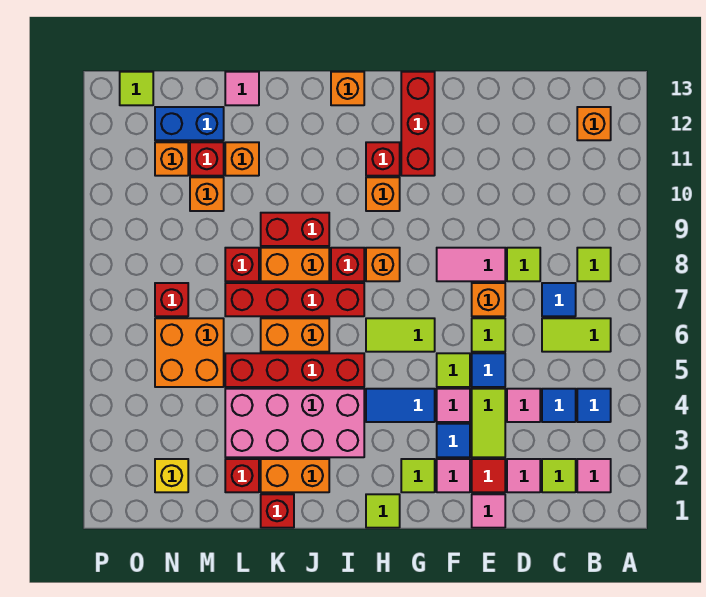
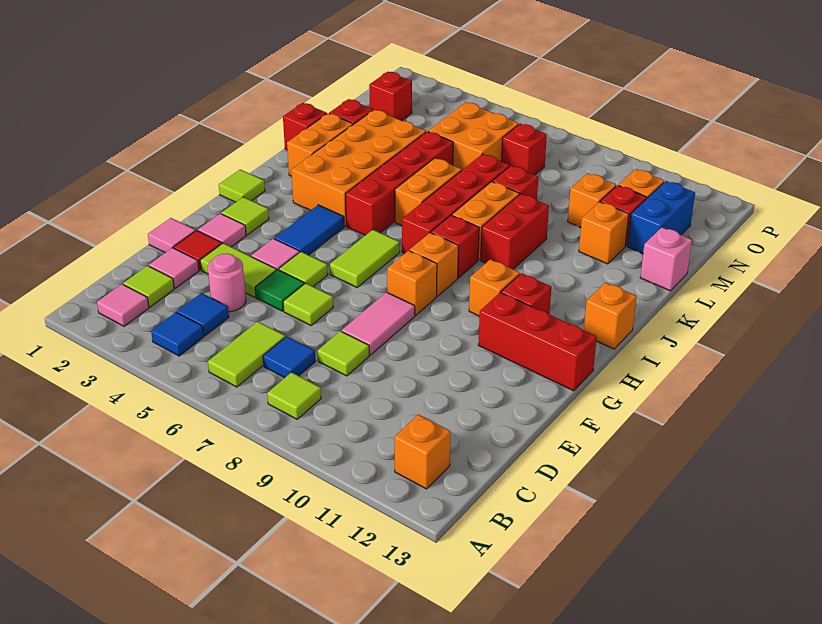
pink tile D4 level 1 -> pink round brick D4 level 1
blue tile E5 level 1 -> green tile E5 level 1
orange brick E7 level 1 -> orange brick G8 level 1
blue tile F3 level 1 -> none
pink brick I3:L4 level 1 -> orange brick I3:L4 level 1
pink tile L13 level 1 -> pink brick L13 level 1
yellow brick N2 level 1 -> red brick N2 level 1
lime tile O13 level 1 -> none

